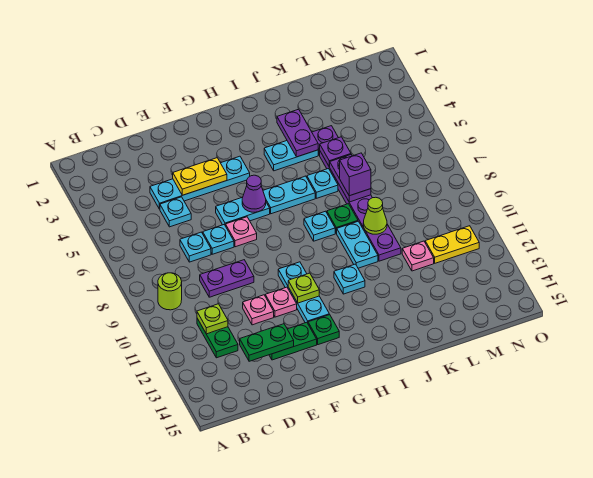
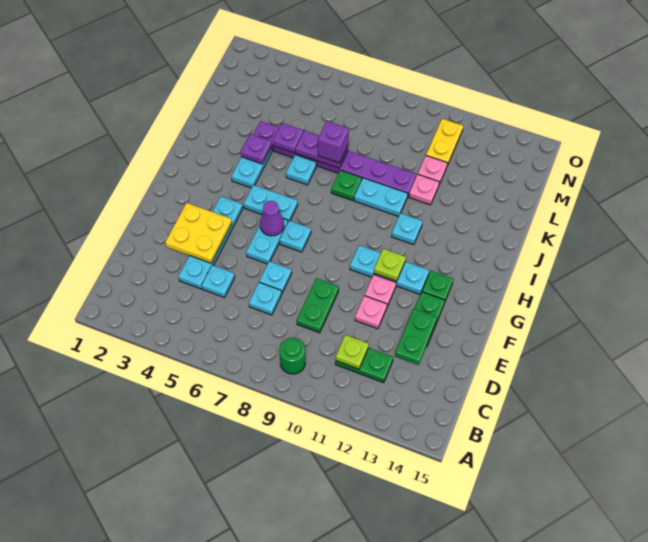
lime round brick B9 level 1 -> green round brick B9 level 1
purple plate D9:E9 level 1 -> green plate D9:E9 level 1
yellow plate E4:F4 level 2 -> yellow plate E3:F4 level 2
pink plate F7 level 1 -> pink plate K11 level 1
cyan plate H6:I6 level 1 -> cyan plate H5:H6 level 1
cyan plate I8 level 1 -> cyan plate G7 level 1
purple plate J3:J4 level 2 -> purple plate J4 level 2
lime cone K9 level 2 -> none

